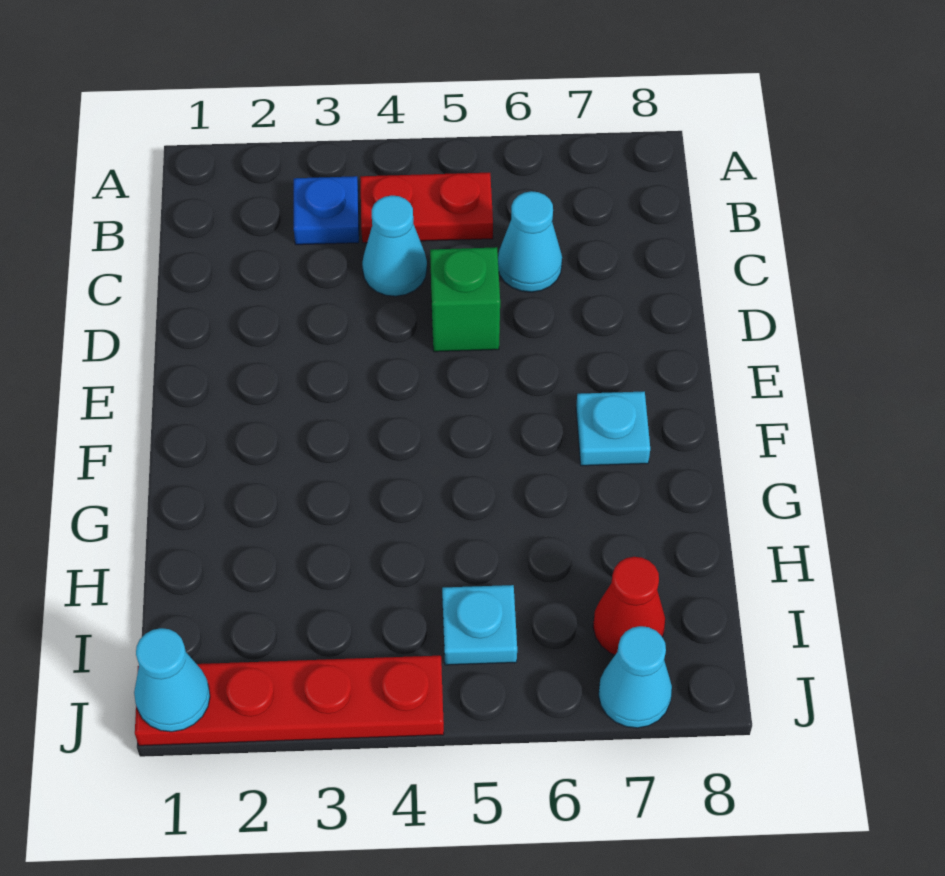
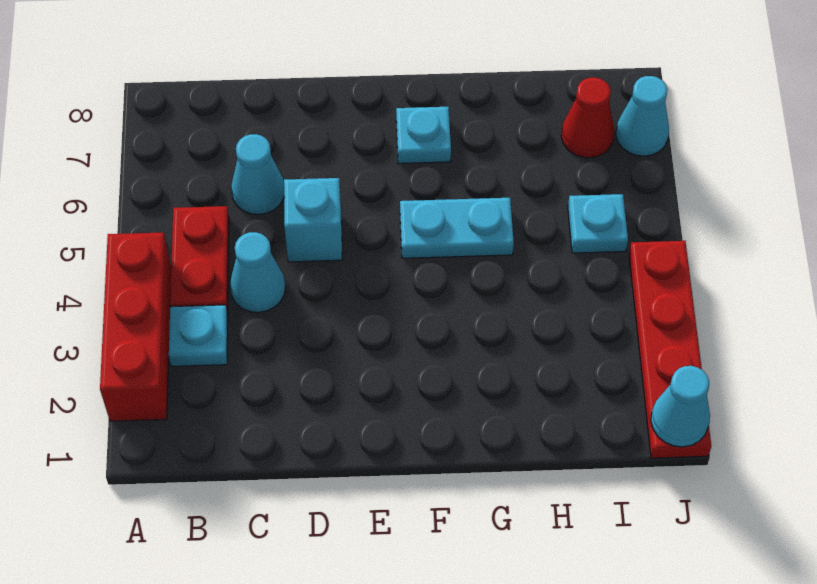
none -> red brick A2:A4 level 1
blue plate B3 level 1 -> cyan plate B3 level 1
green brick D5 level 1 -> cyan brick D5 level 1
none -> cyan plate F5:G5 level 1

